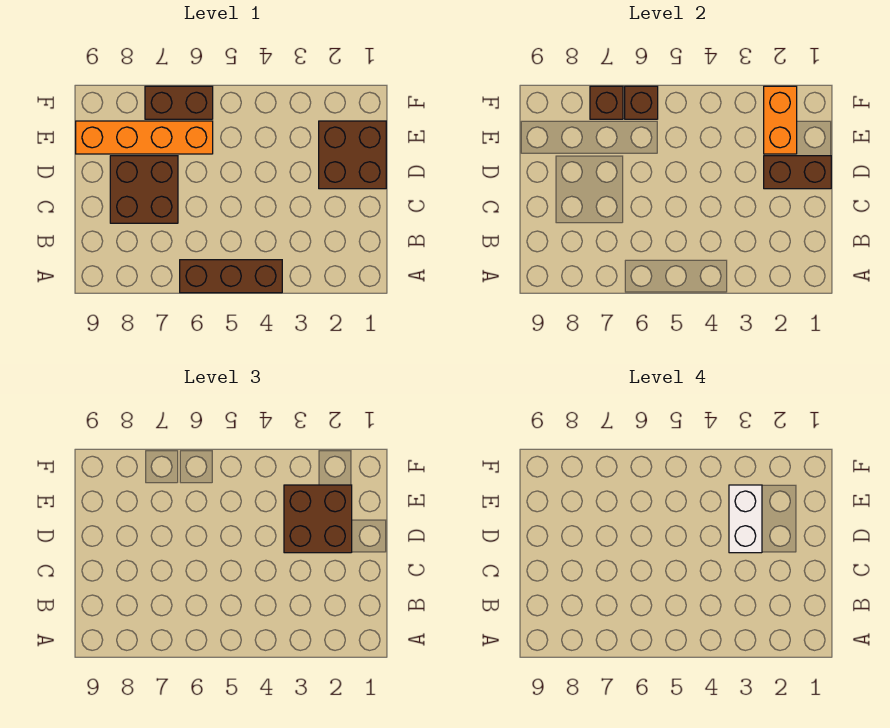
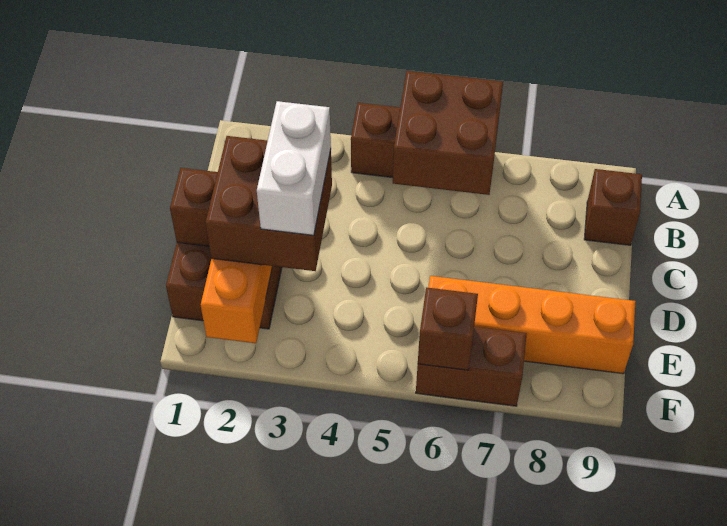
brown brick C7:D8 level 1 -> brown brick A5:B6 level 2
brown brick F7 level 2 -> brown brick B9 level 1

